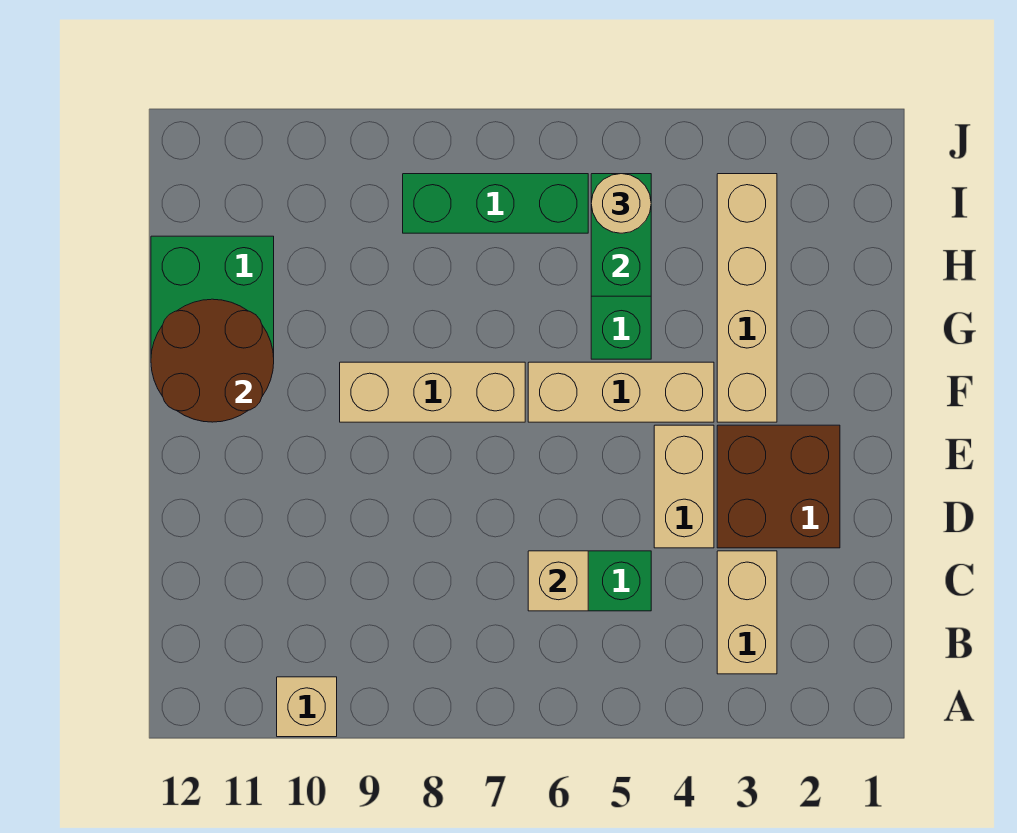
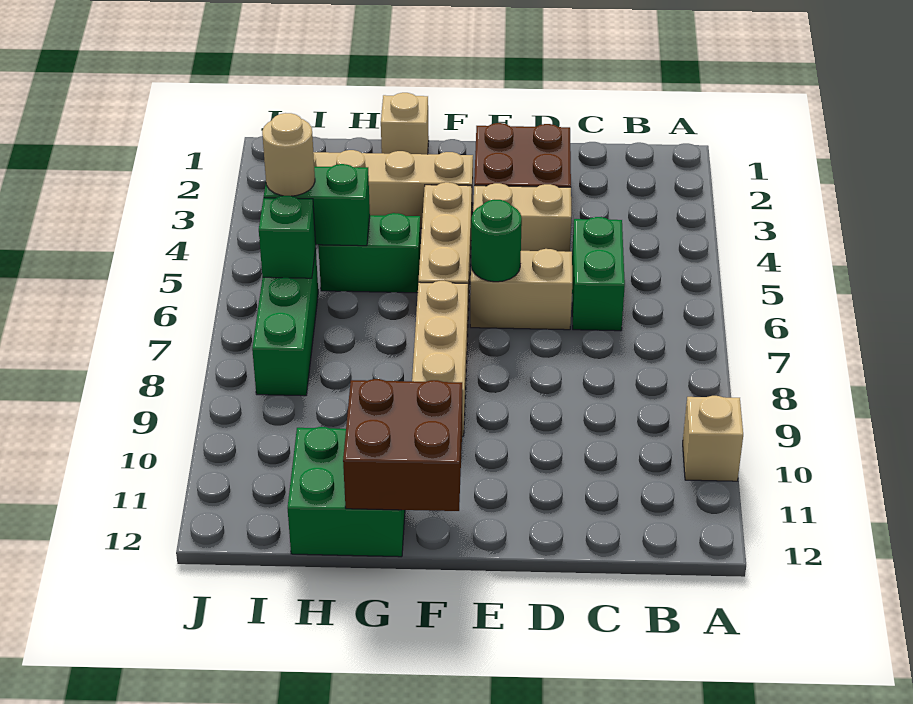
tan brick B3:C3 level 1 -> tan brick D6:E6 level 1
tan brick C6 level 2 -> tan brick G1 level 1
none -> green round brick E6 level 2
brown round brick F11:G12 level 2 -> brown brick F11:G12 level 2
none -> green brick I6 level 2

